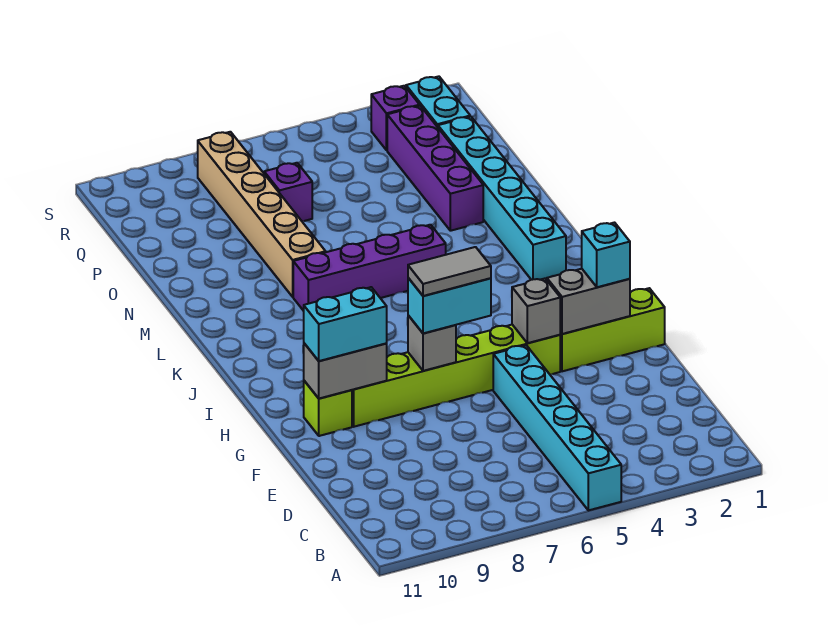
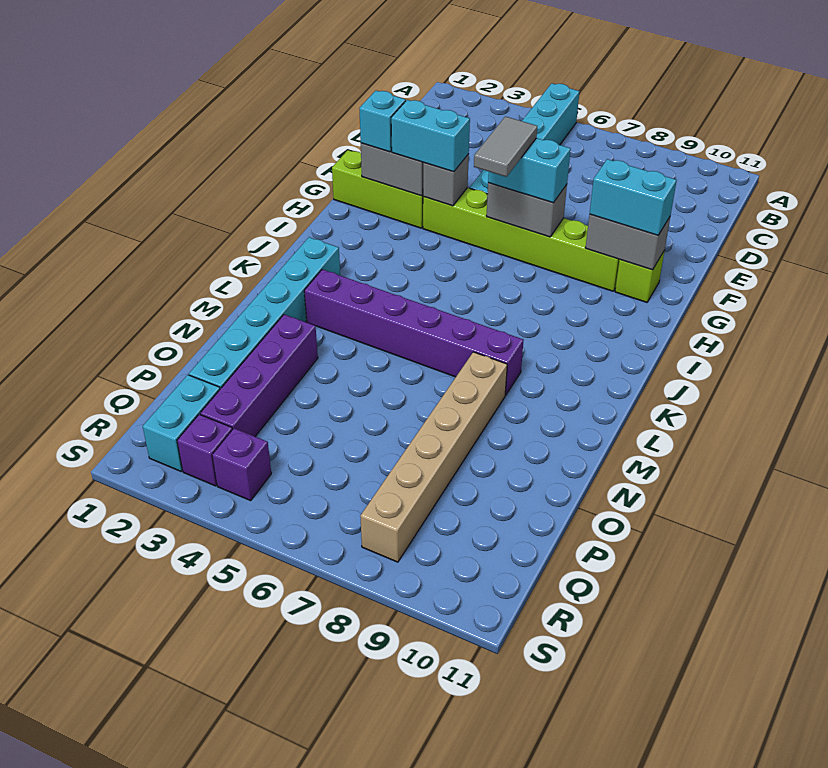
none -> cyan brick G3:G4 level 3
grey tile G6:G7 level 4 -> grey tile G6:H6 level 4
grey brick G7 level 2 -> grey brick G6:G7 level 2
purple brick L5:L8 level 1 -> purple brick L3:L8 level 1
purple brick P7 level 1 -> purple brick R4 level 1

